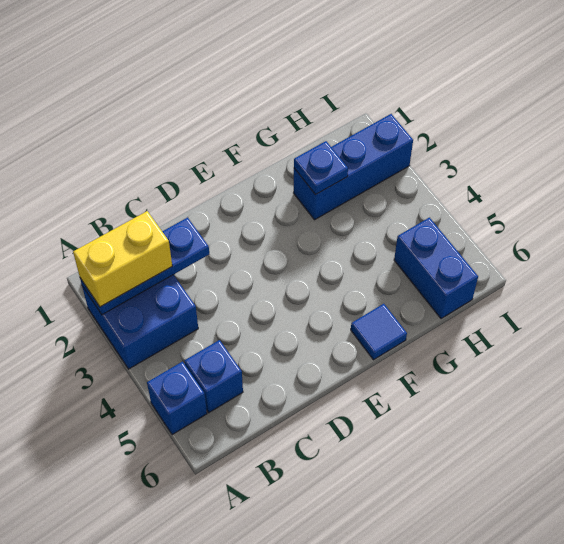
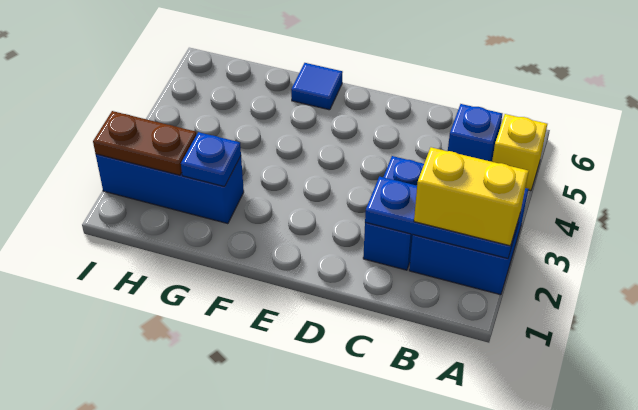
blue brick A5 level 1 -> yellow brick A5 level 1
none -> brown plate H2:I2 level 2
blue brick H5:H6 level 1 -> blue brick C2:C3 level 1

